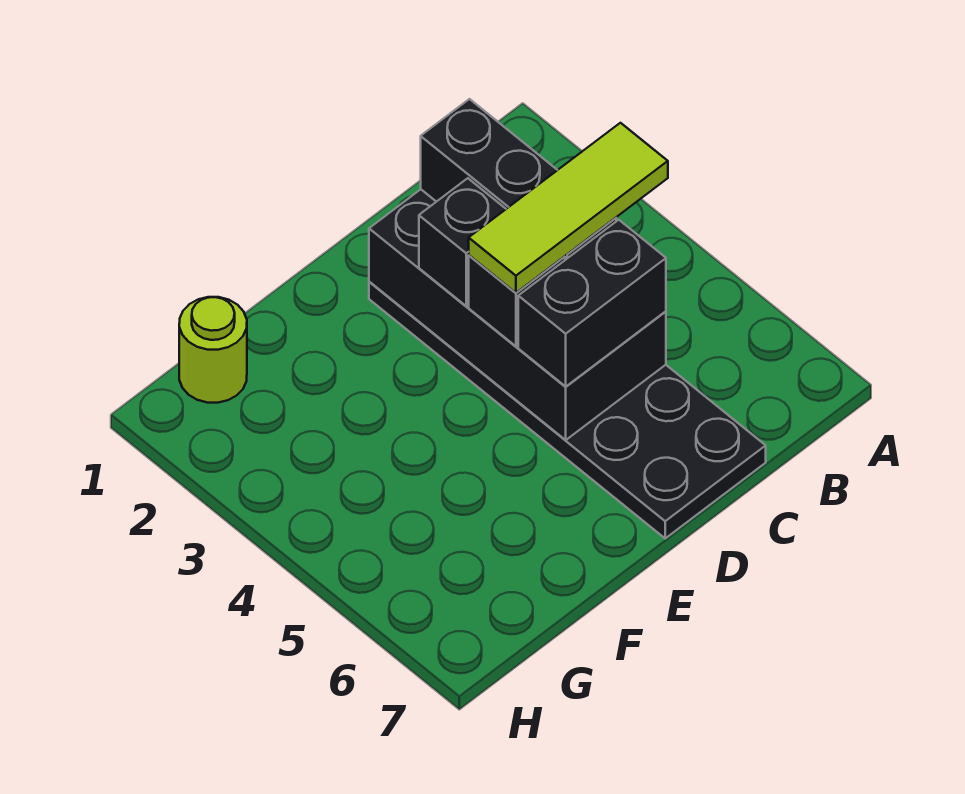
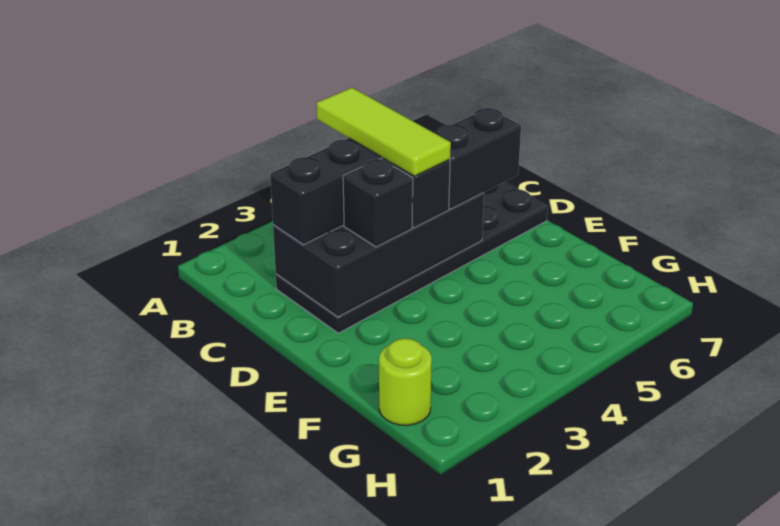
black brick C5:D5 level 3 -> black brick D5:D6 level 3

